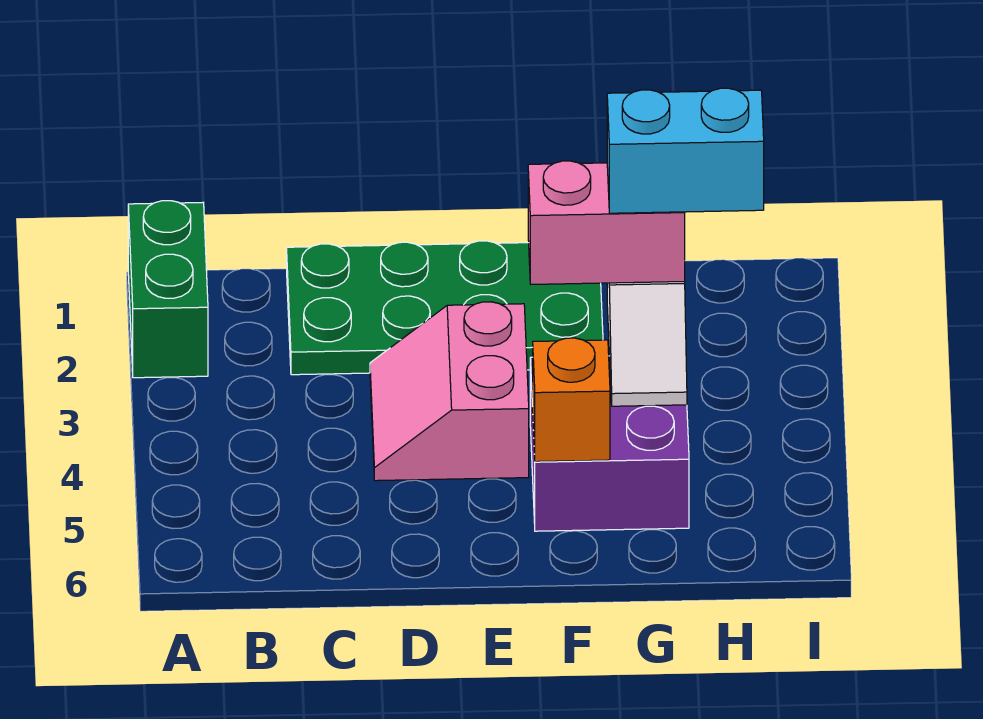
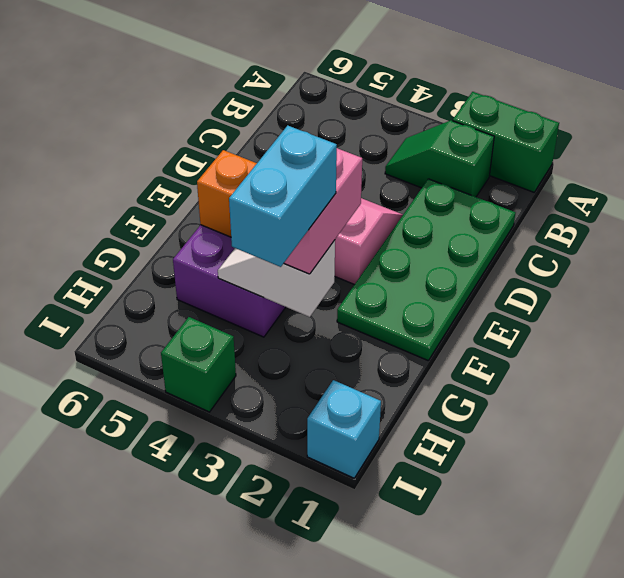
none -> green slope B2:B3 level 1 top 2
none -> cyan brick I1 level 1
none -> green brick I4 level 1

